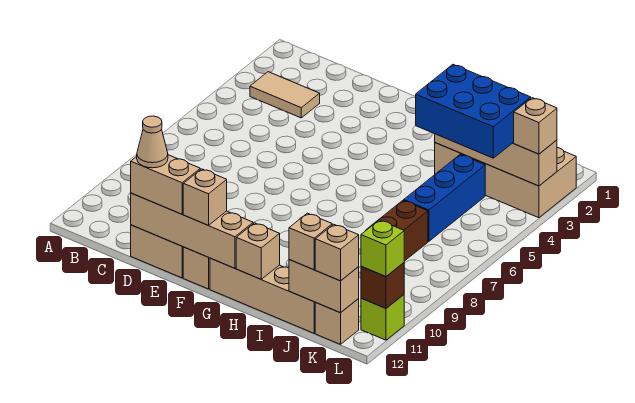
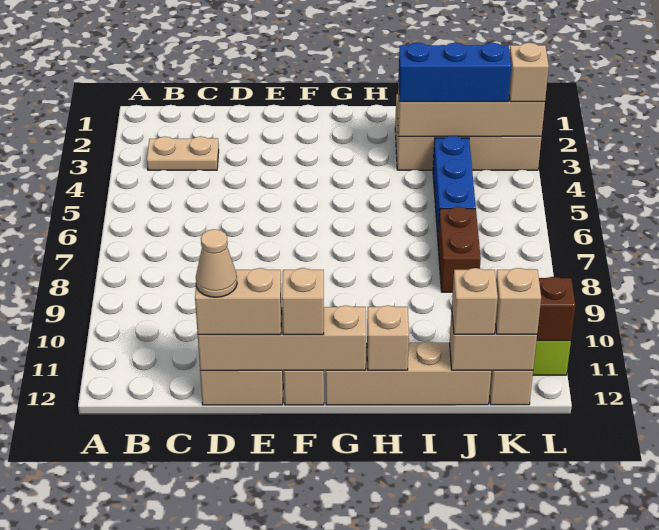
tan tile B3:C3 level 1 -> tan plate B3:C3 level 1
blue brick I3:K4 level 3 -> blue brick I3:K3 level 3
lime brick L11 level 3 -> none

